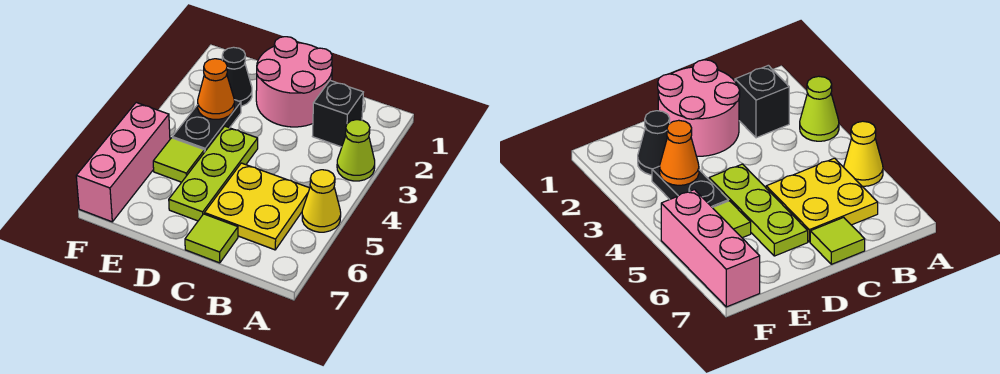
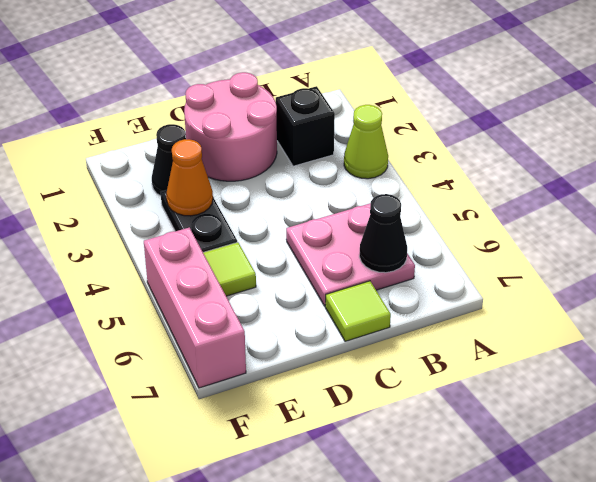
yellow cone A5 level 1 -> none
yellow plate B5:C6 level 1 -> pink plate B5:C6 level 1
none -> black cone B6 level 2
lime plate D4:D6 level 1 -> none

